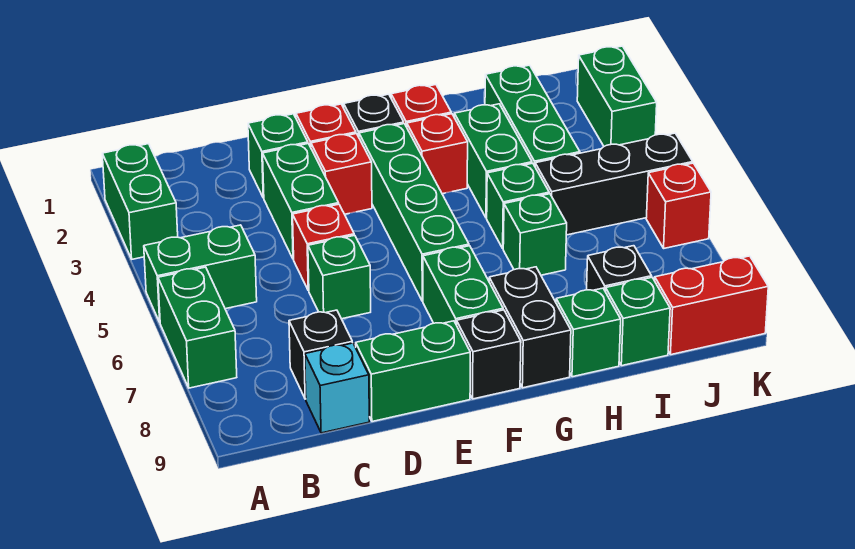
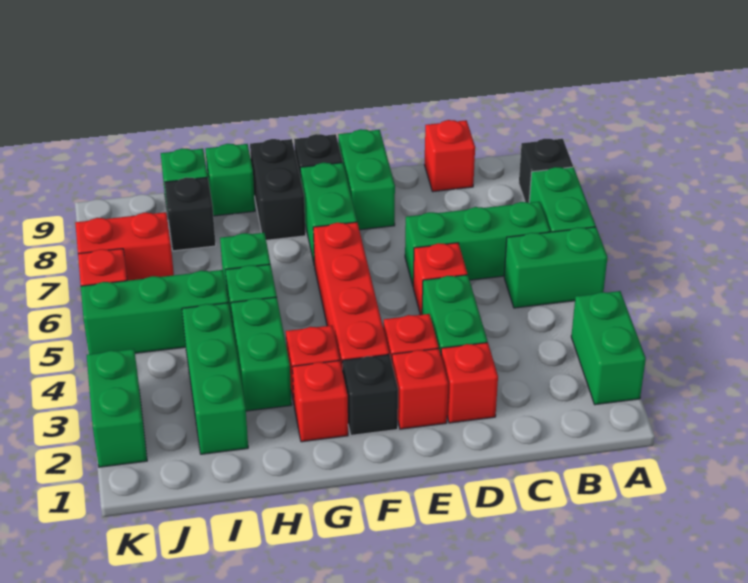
black brick C8 level 1 -> black brick A8 level 1
cyan brick C9 level 1 -> red brick C9 level 1
green brick D2 level 1 -> red brick D2 level 1
green brick D6 level 1 -> green brick B6:D6 level 1
green brick D9:E9 level 1 -> green brick E8:E9 level 1
green brick F3:F6 level 1 -> red brick F3:F6 level 1
black brick I5:K5 level 1 -> green brick I5:K5 level 1
red brick J9:K9 level 1 -> red brick J7:K7 level 1

